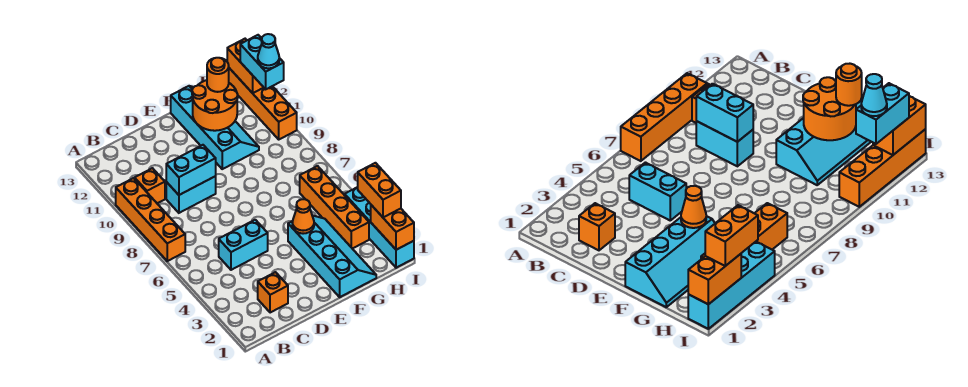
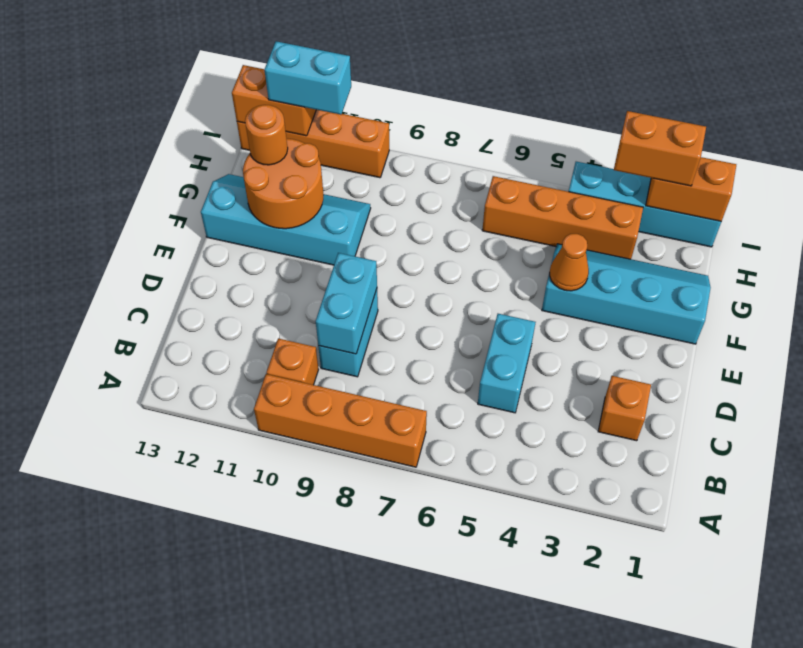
cyan cone I11 level 4 -> none

